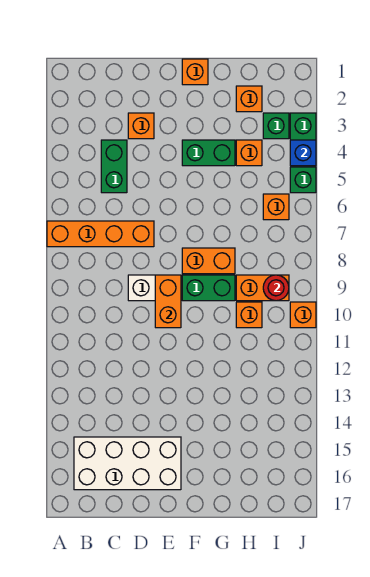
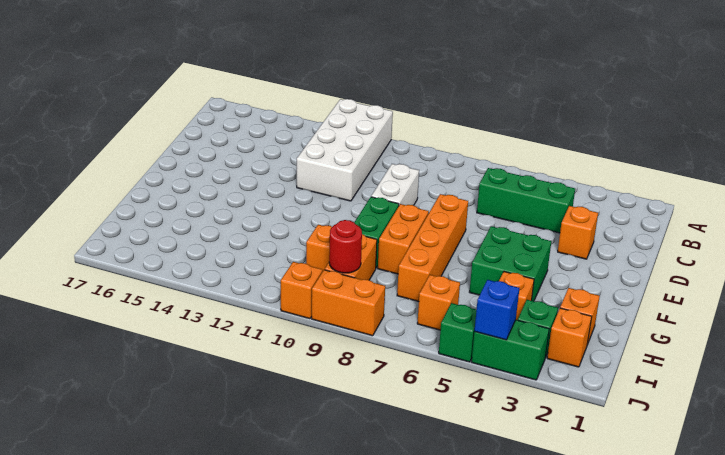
orange brick A7:D7 level 1 -> orange brick E7:H7 level 1
white brick B15:E16 level 1 -> white brick A11:D12 level 1
green brick C4:C5 level 1 -> green brick C4:C6 level 1
orange brick E9:E10 level 2 -> orange brick J8:J9 level 1
orange brick F1 level 1 -> orange brick I2 level 1
green brick F4:G4 level 1 -> green brick F4:G5 level 1

